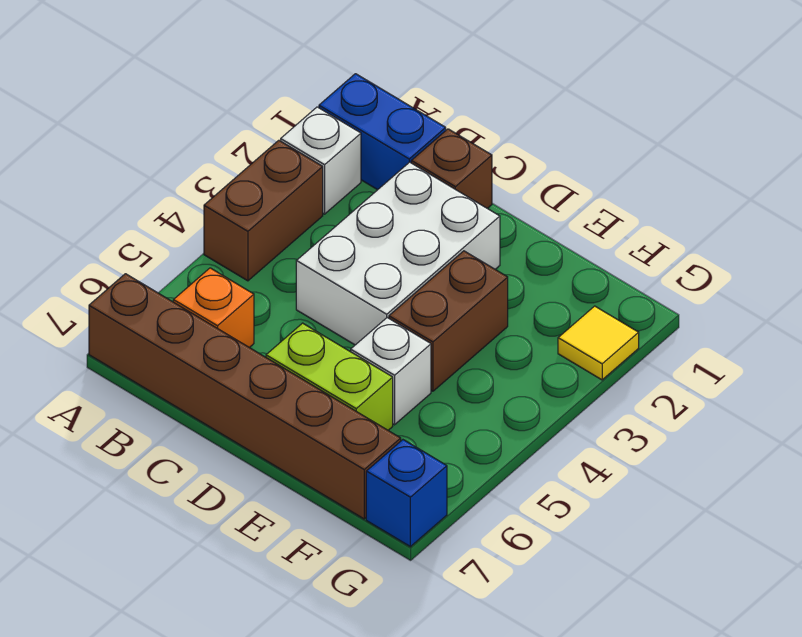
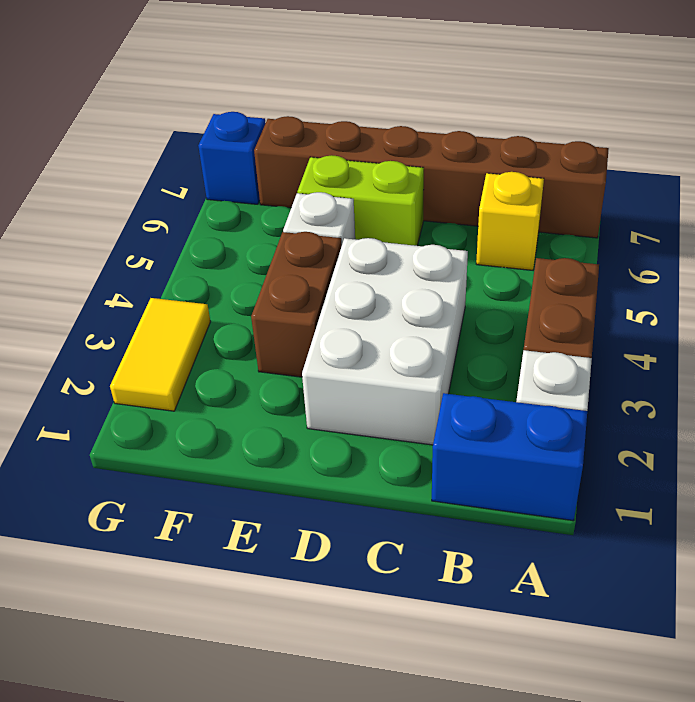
orange brick B6 level 1 -> yellow brick B6 level 1
brown brick C1 level 1 -> none
yellow tile G2 level 1 -> yellow tile G2:G3 level 1

